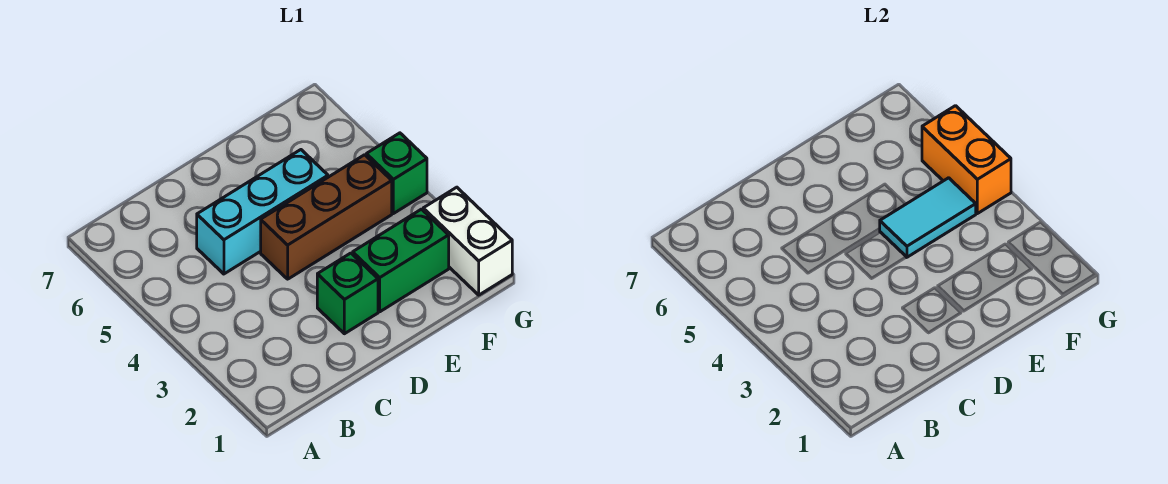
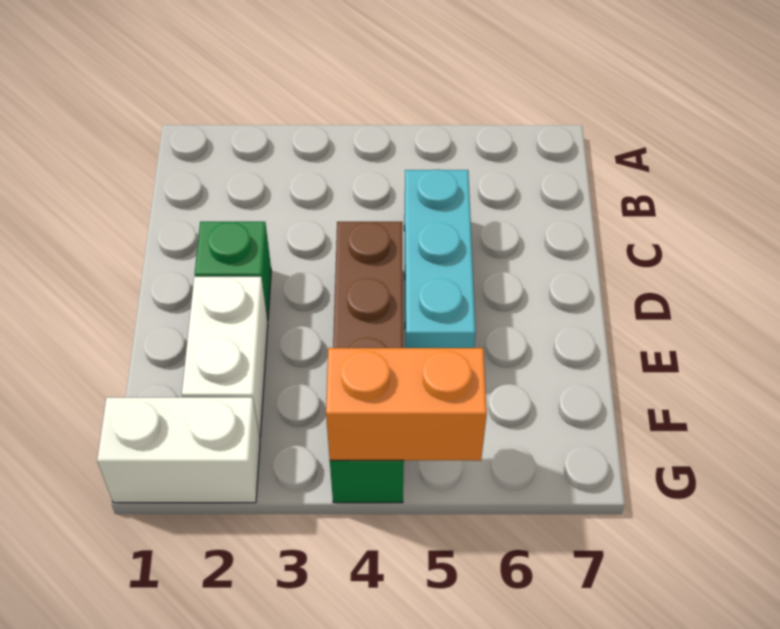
green brick E2:F2 level 1 -> white brick E2:F2 level 1
cyan tile E4:F4 level 2 -> none

